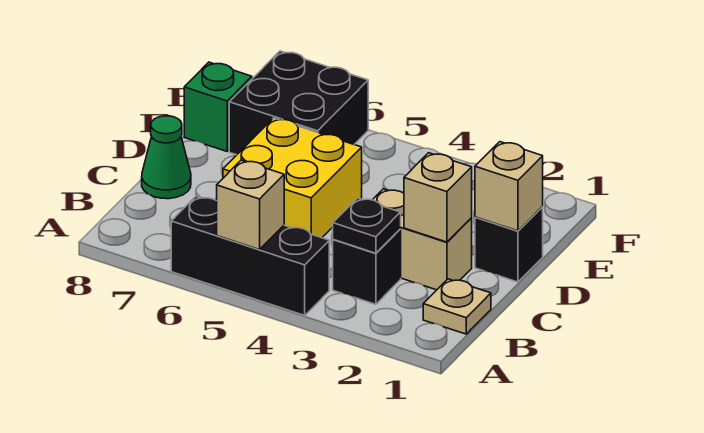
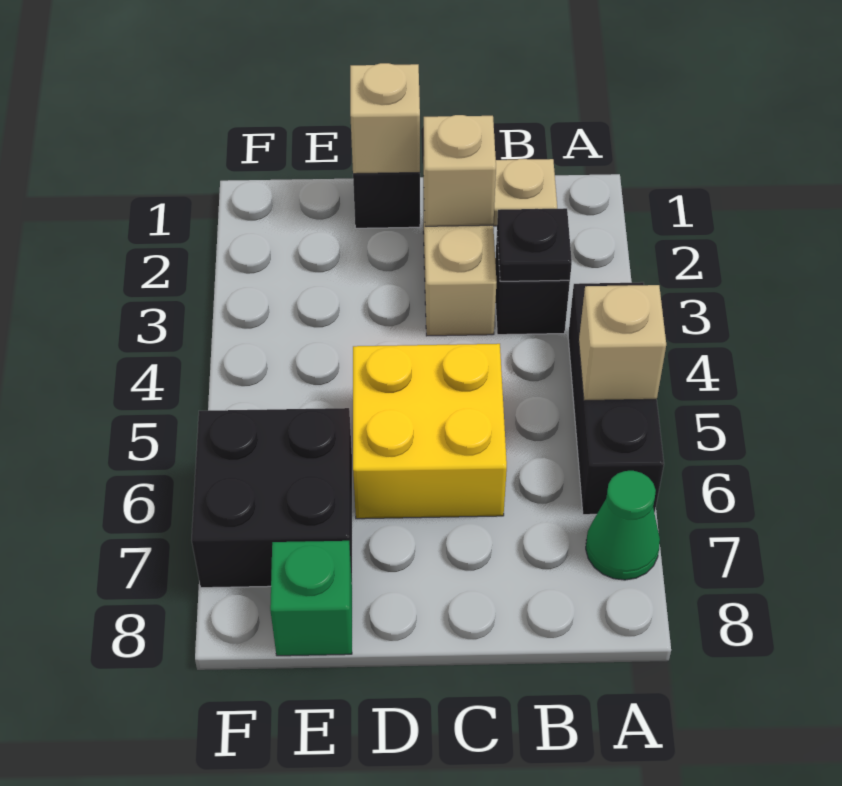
green cone C8 level 1 -> green cone A7 level 1

